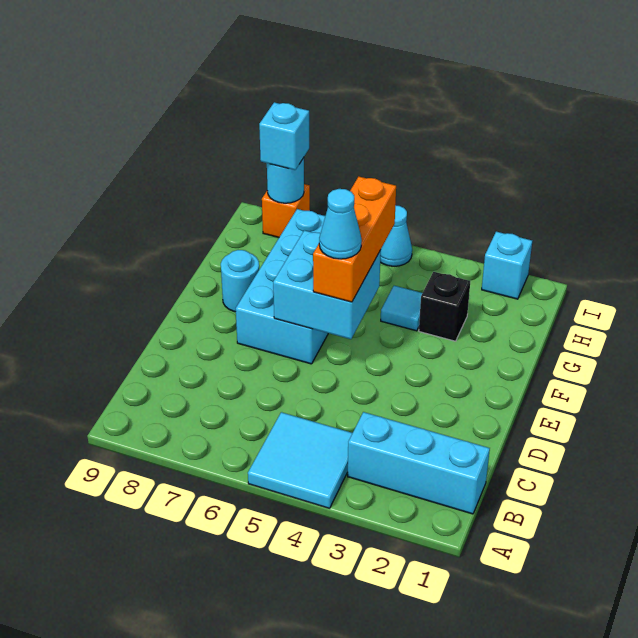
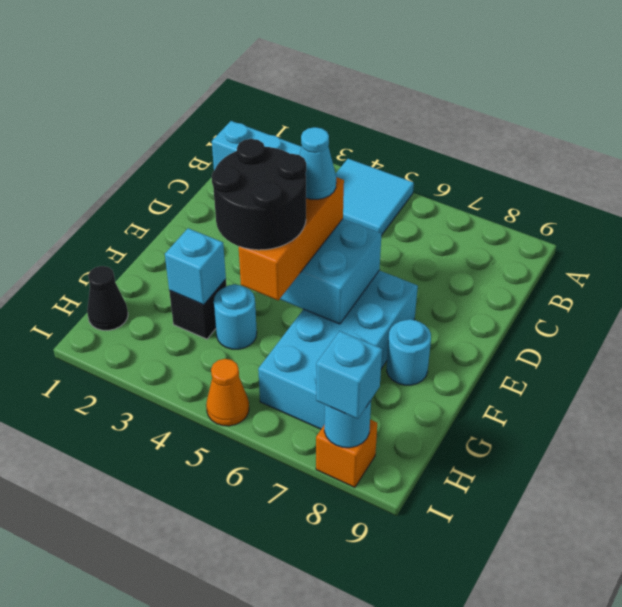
none -> black round brick F4:G5 level 4
cyan tile G4 level 1 -> cyan round brick G4 level 1
none -> black cone H1 level 1
cyan brick I2 level 1 -> cyan brick G3 level 2
cyan cone I5 level 1 -> orange cone I5 level 1

